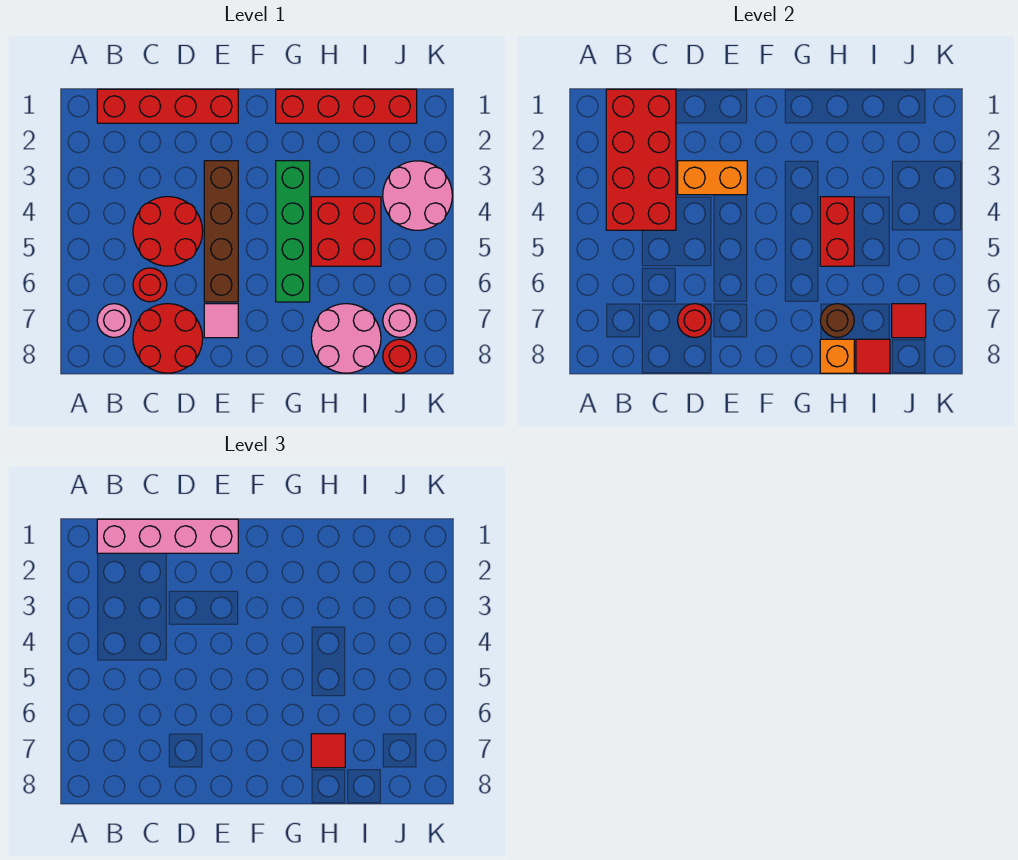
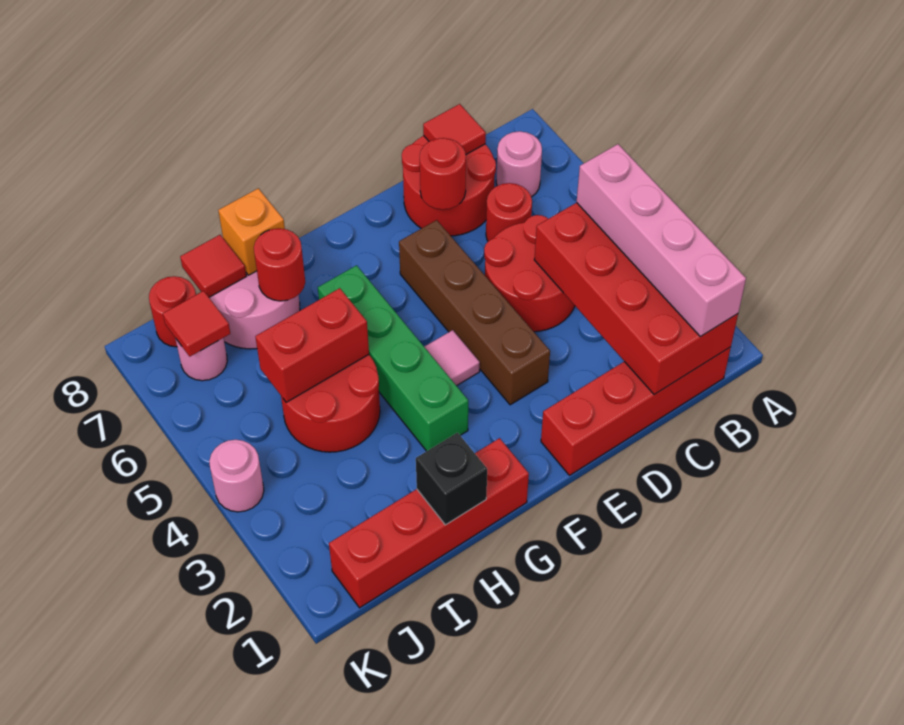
pink brick B1:E1 level 3 -> pink brick B1:B4 level 3
orange brick D3:E3 level 2 -> none
pink tile E7 level 1 -> pink tile F4 level 1
none -> black brick H1 level 2
red brick H4:I5 level 1 -> red round brick H4:I5 level 1
red brick H4:H5 level 2 -> red brick H5:I5 level 2
brown round brick H7 level 2 -> red round brick H7 level 2
red tile H7 level 3 -> red tile C8 level 2
pink round brick J3:K4 level 1 -> pink round brick K4 level 1

